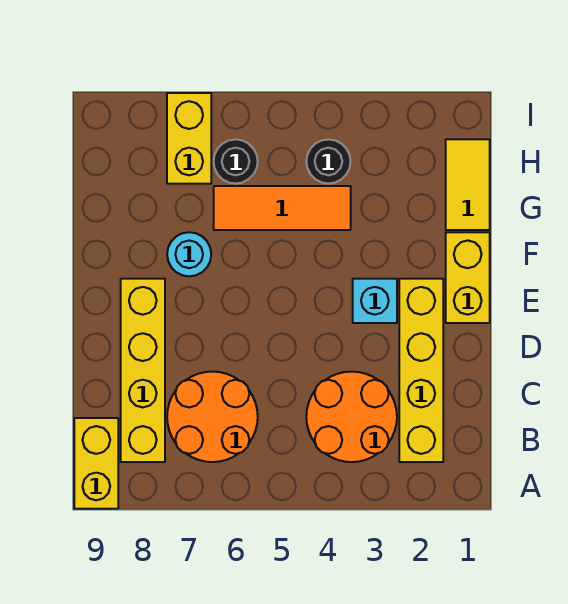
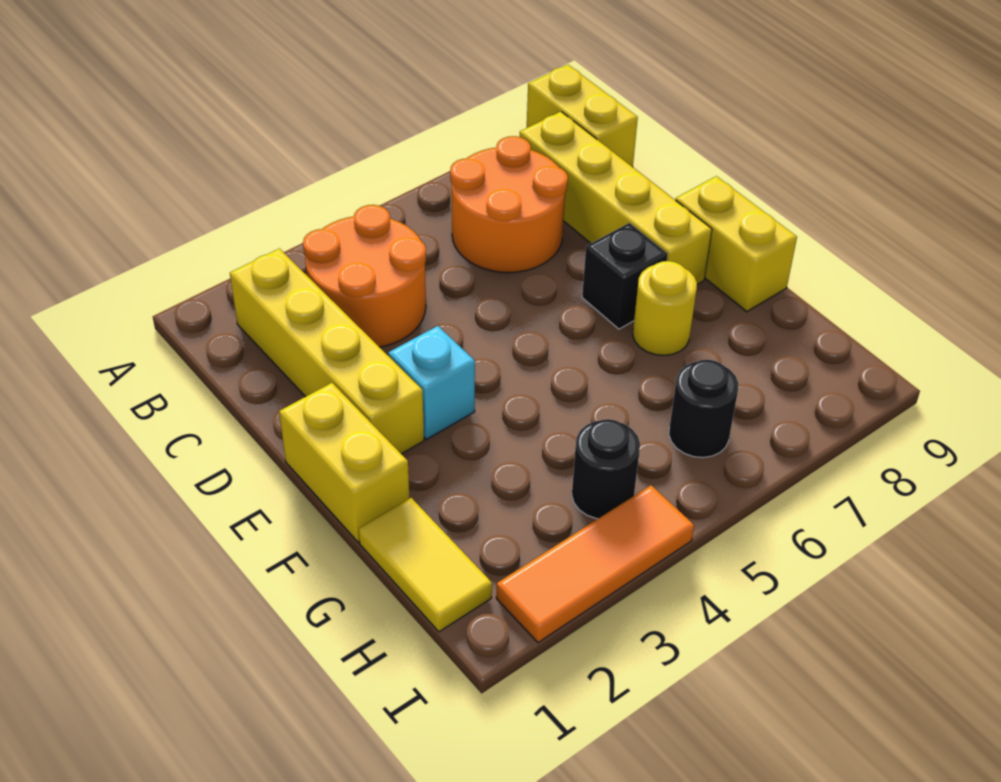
none -> black brick E7 level 1
cyan round brick F7 level 1 -> yellow round brick F7 level 1
orange tile G4:G6 level 1 -> orange tile I2:I4 level 1
yellow brick H7:I7 level 1 -> yellow brick E9:F9 level 1

